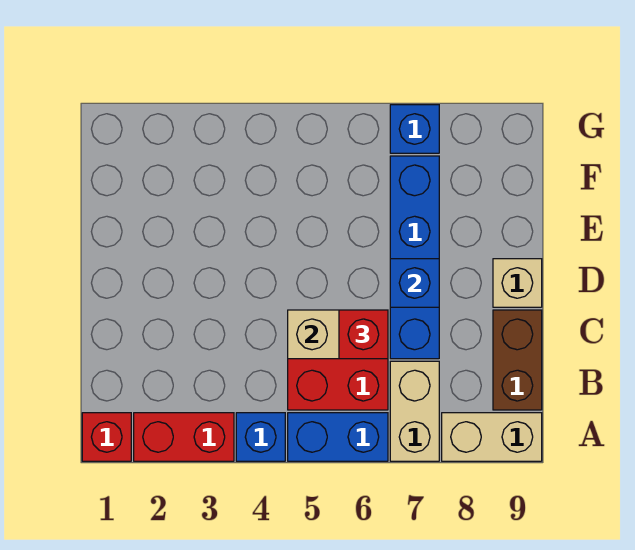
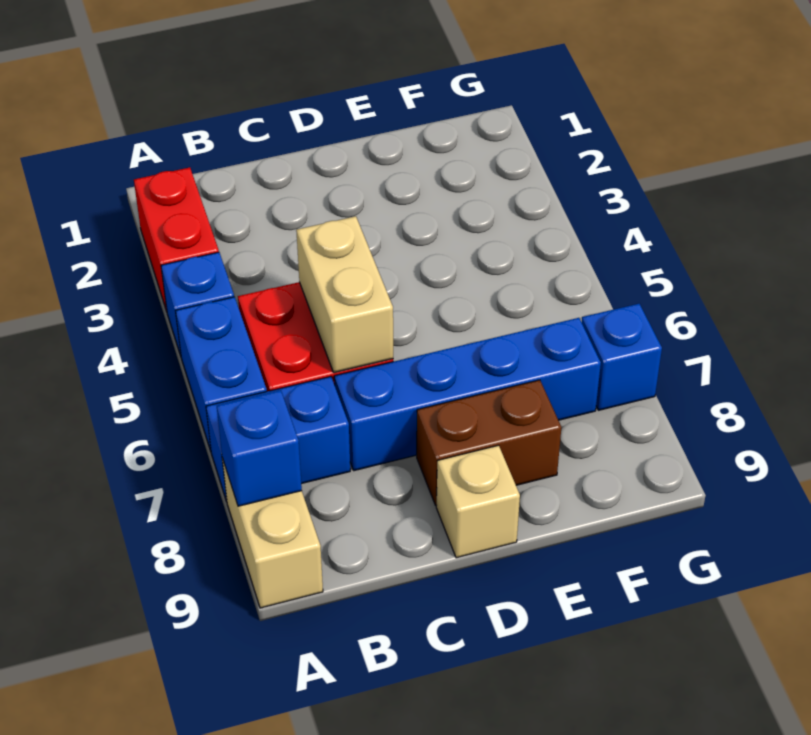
red brick A1 level 1 -> none
tan brick A7:B7 level 1 -> blue brick A7:B7 level 1
brown brick B9:C9 level 1 -> brown brick D8:E8 level 1
red brick C6 level 3 -> none
blue brick D7 level 2 -> blue brick A8 level 2

